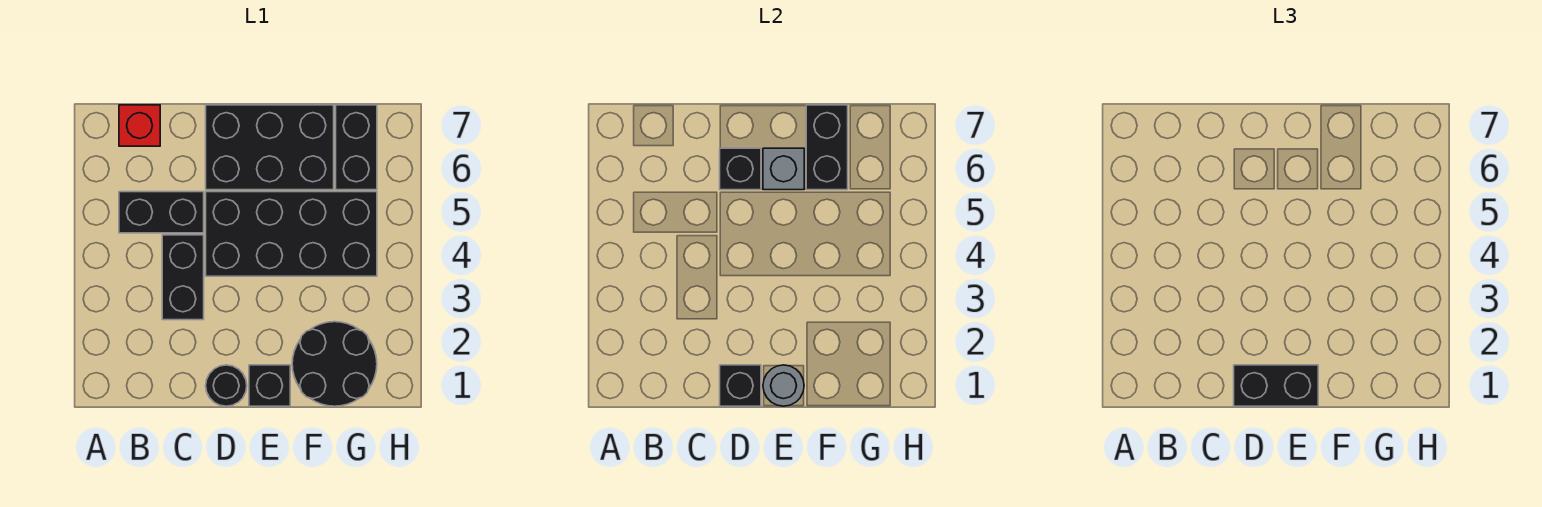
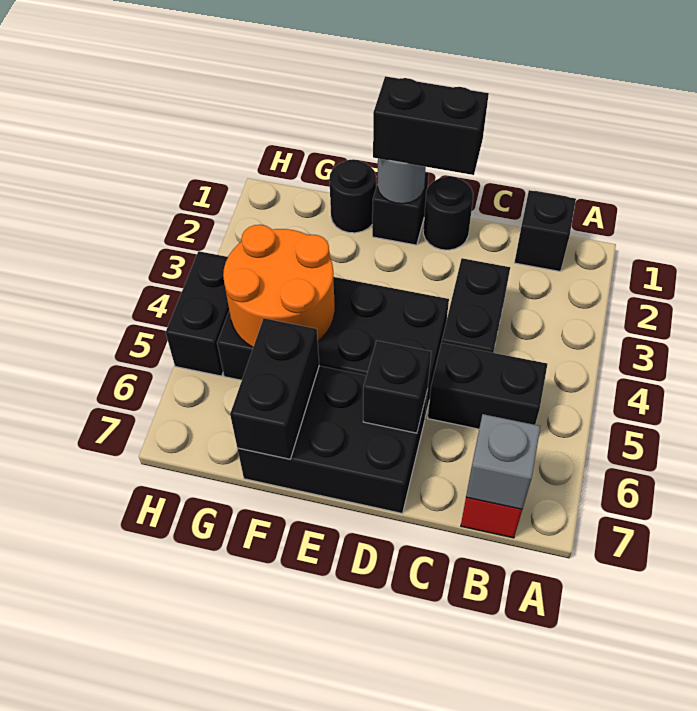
black brick D1 level 2 -> black brick B1 level 1
grey brick E6 level 2 -> grey brick B7 level 2
black round brick F1:G2 level 1 -> black round brick F1 level 1
none -> orange round brick F4:G5 level 2
black brick G6:G7 level 1 -> black brick H4:H5 level 1

